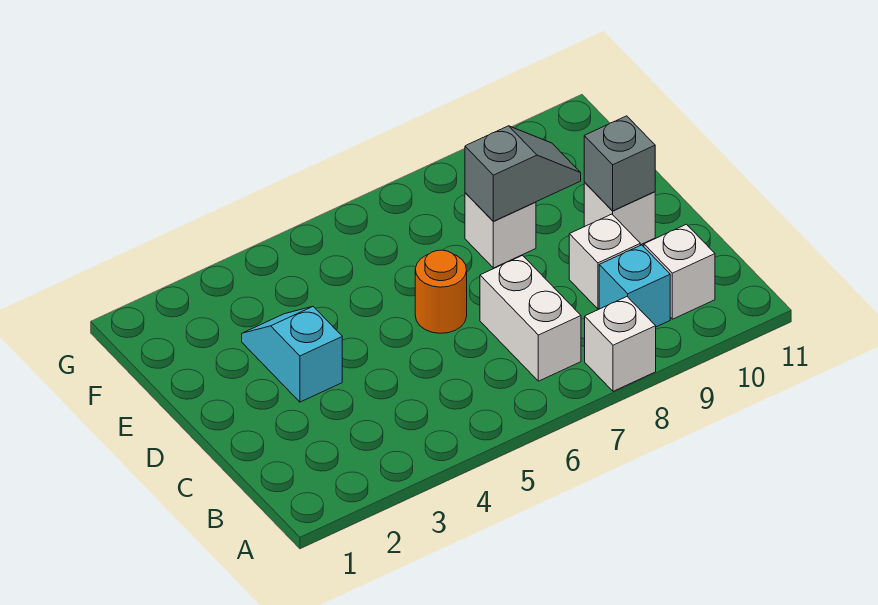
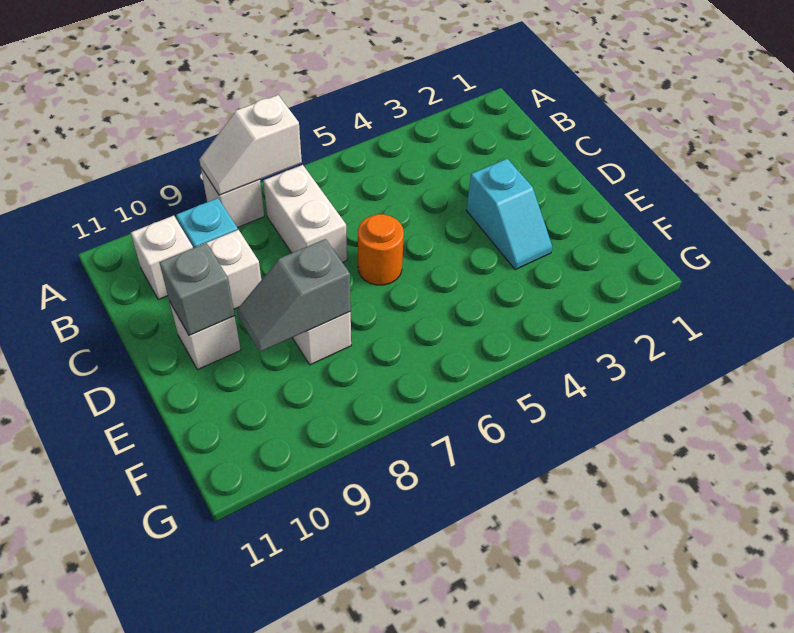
none -> white slope A7:A8 level 2 top 7

